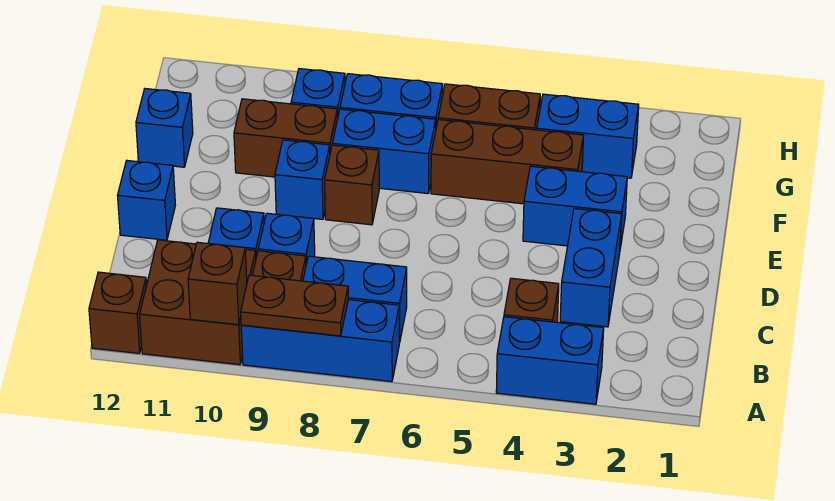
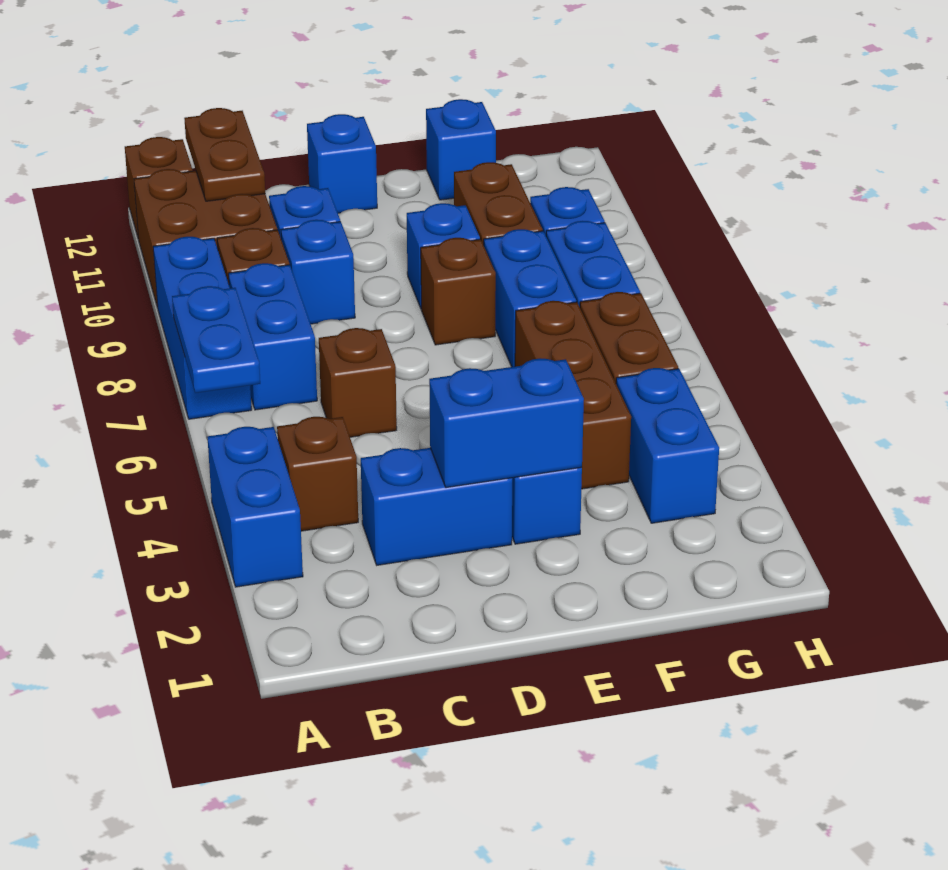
none -> blue plate A6:A7 level 2
brown plate A8:A9 level 2 -> brown plate B11:B12 level 2
brown brick A10 level 2 -> brown brick C6 level 1
none -> blue brick D3:E3 level 2

